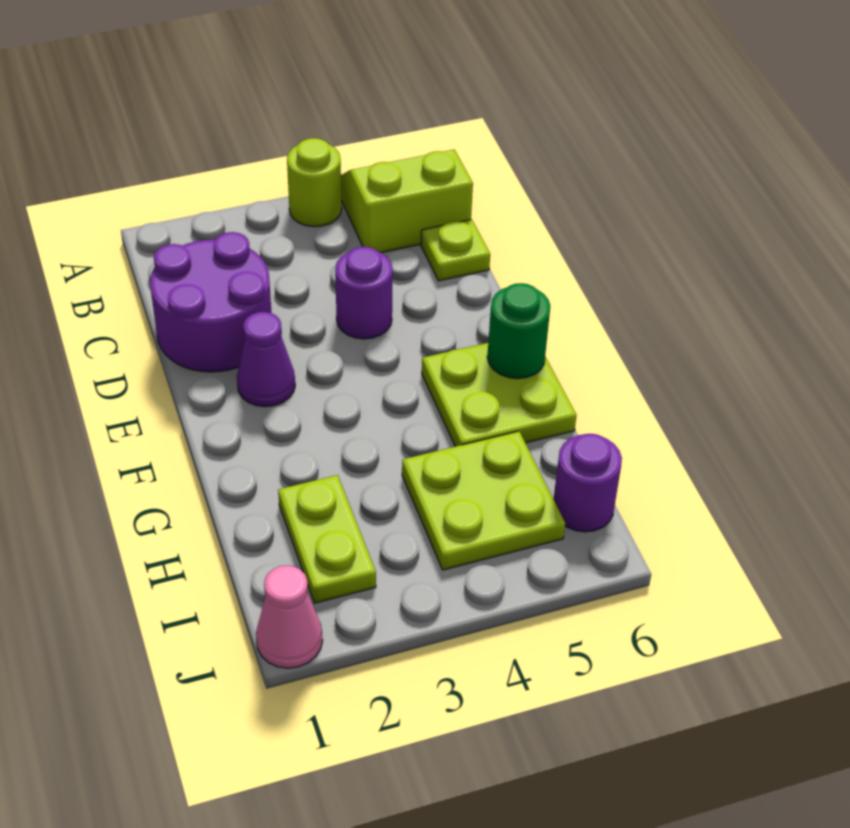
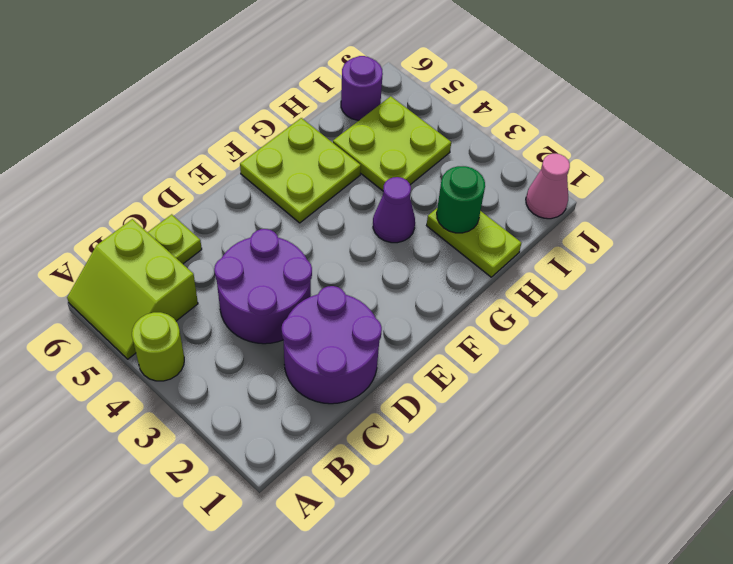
purple round brick D4 level 1 -> purple round brick C3:D4 level 1
purple cone E2 level 1 -> purple cone G3 level 1
green round brick F6 level 2 -> green round brick H2 level 2
lime plate H2:I2 level 1 -> lime plate H1:H2 level 1

